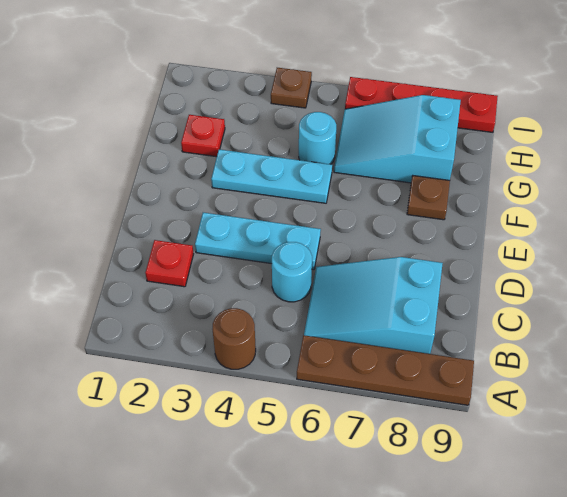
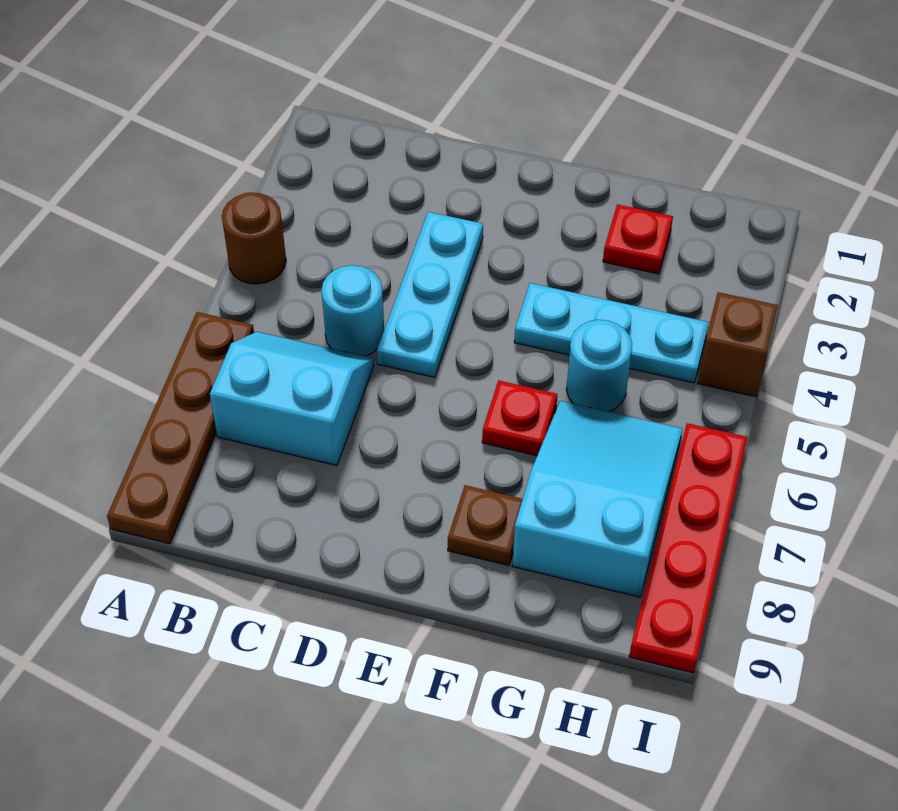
cyan slope B6:C8 level 1 top 8 -> cyan slope B6:C7 level 1 top 7
red plate C2 level 1 -> red plate F6 level 1
cyan plate F3:F5 level 1 -> cyan plate F4:H4 level 1
brown plate I4 level 1 -> brown brick I4 level 1

